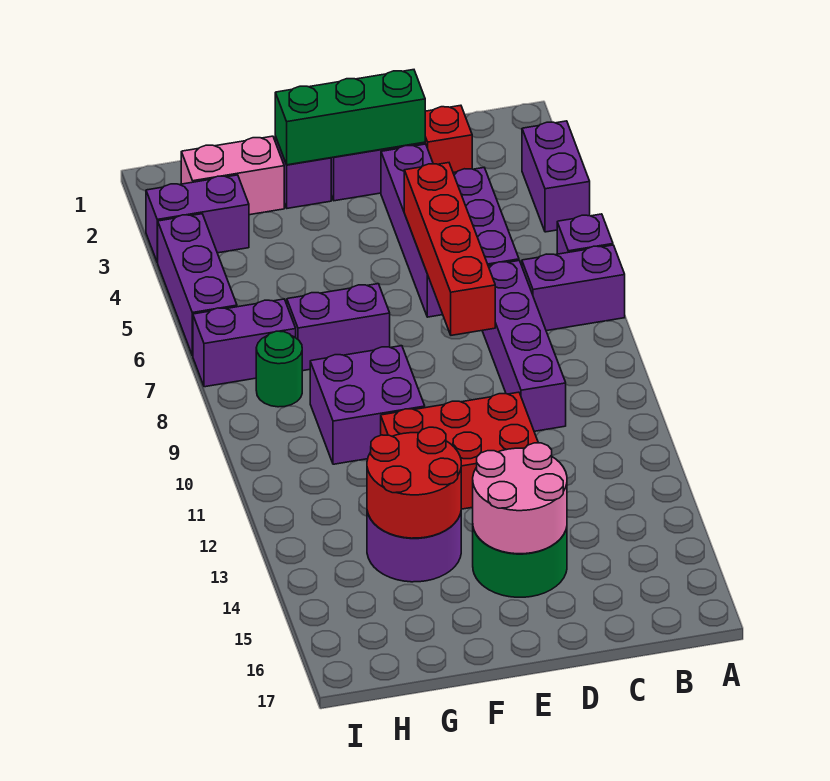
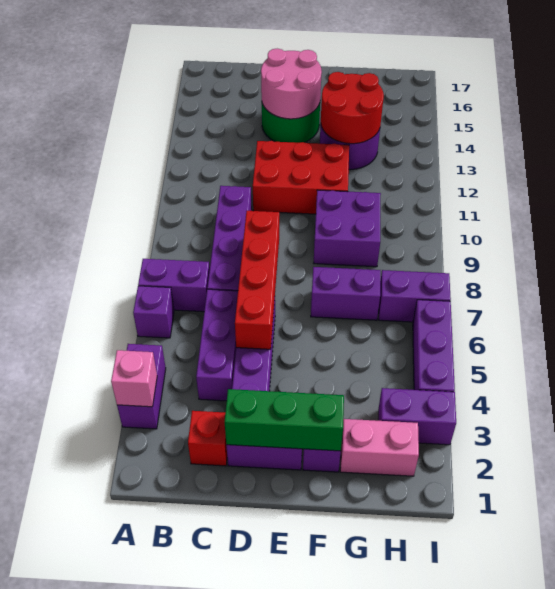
none -> pink brick A3 level 2
green round brick H8 level 1 -> none

